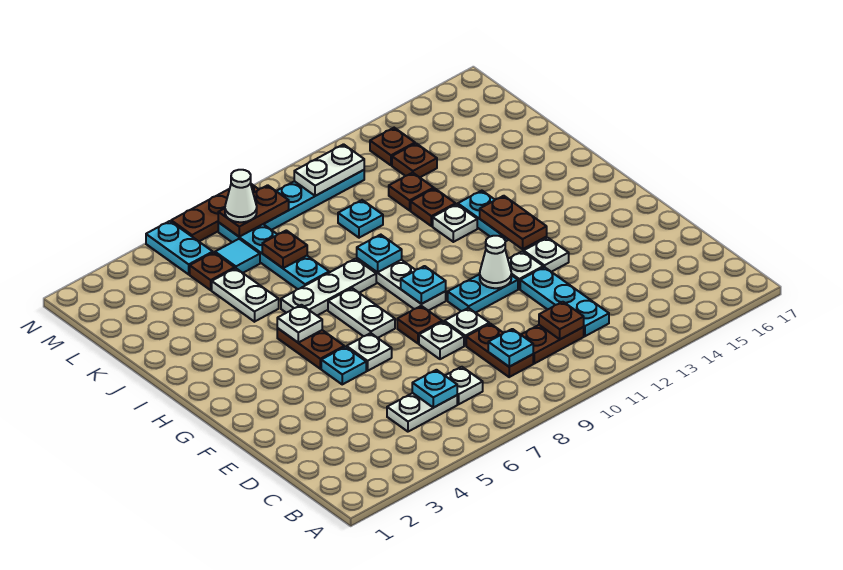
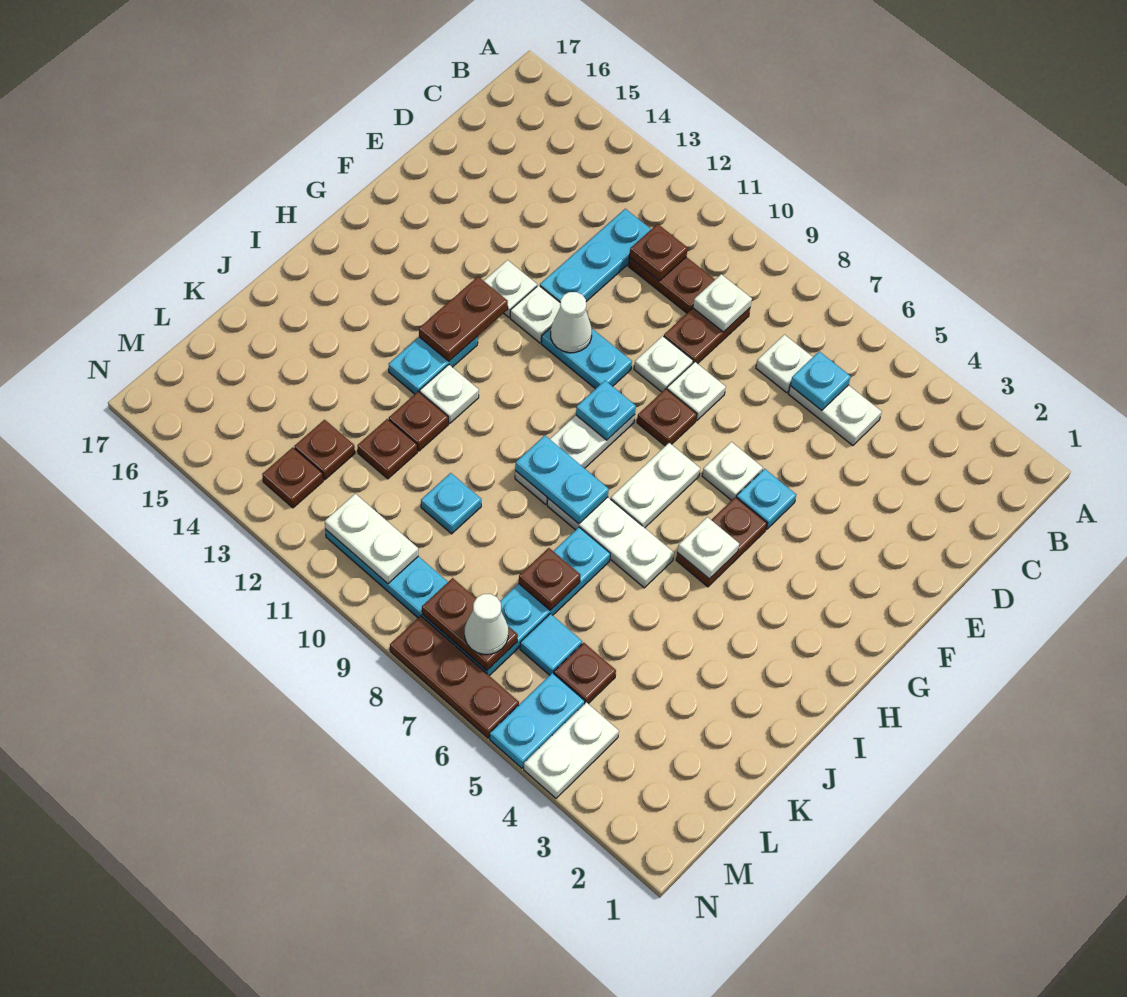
cyan plate C9 level 2 -> white plate C9 level 2
cyan plate I9 level 2 -> cyan plate I8:I9 level 2
white plate J5:K5 level 1 -> white plate M4:N4 level 1

